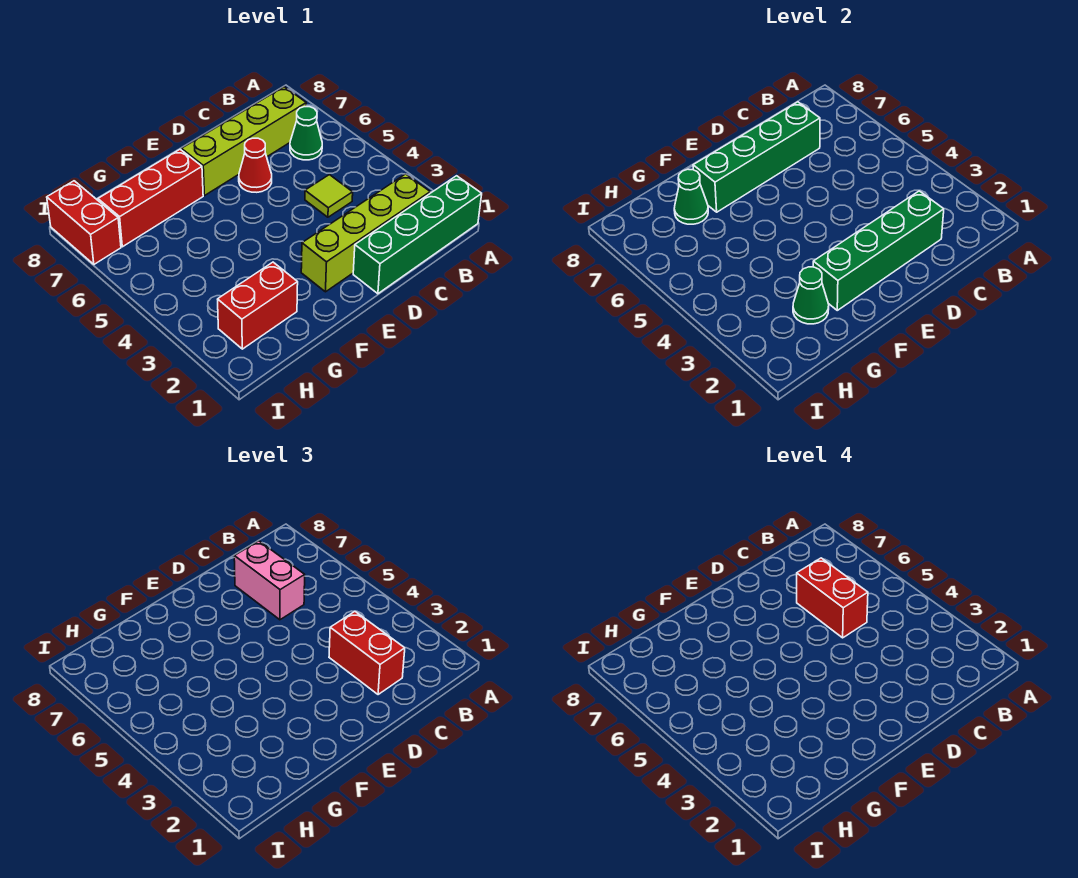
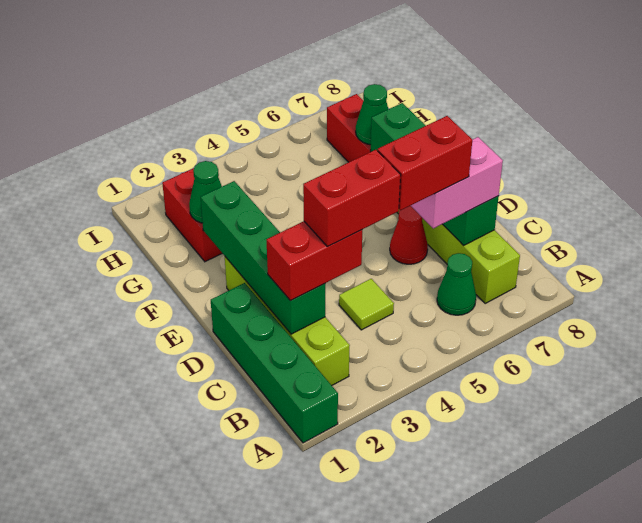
red brick I7:I8 level 1 -> red brick C3:C4 level 4

